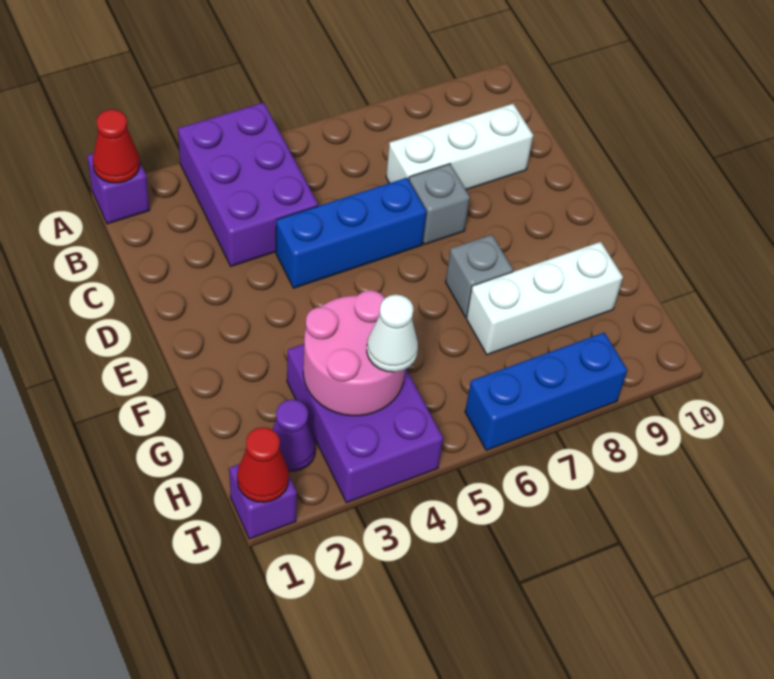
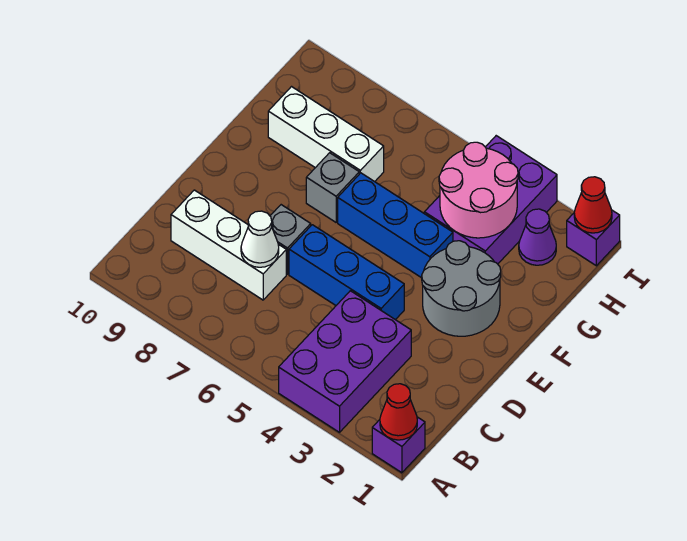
none -> grey round brick E2:F3 level 1
white cone H4 level 3 -> white cone C7 level 2
blue brick I6:I8 level 1 -> blue brick F4:F6 level 1

